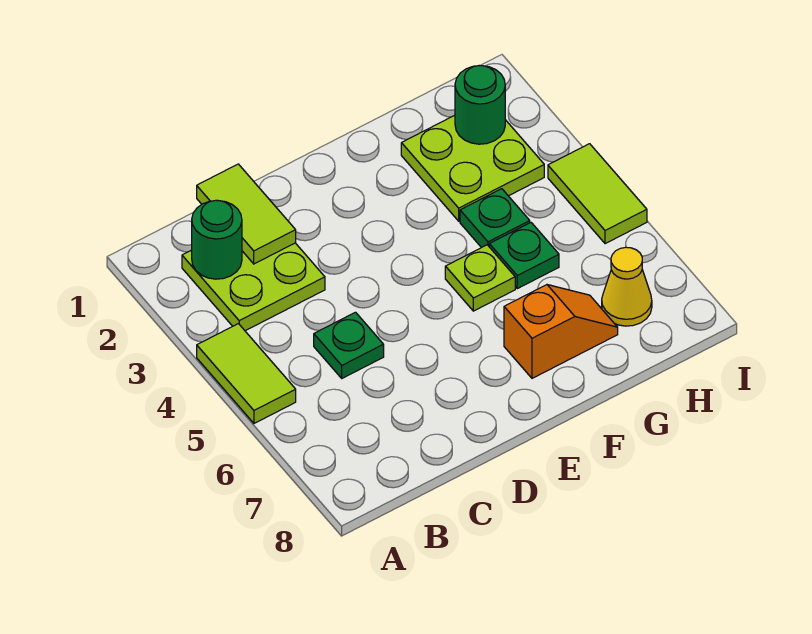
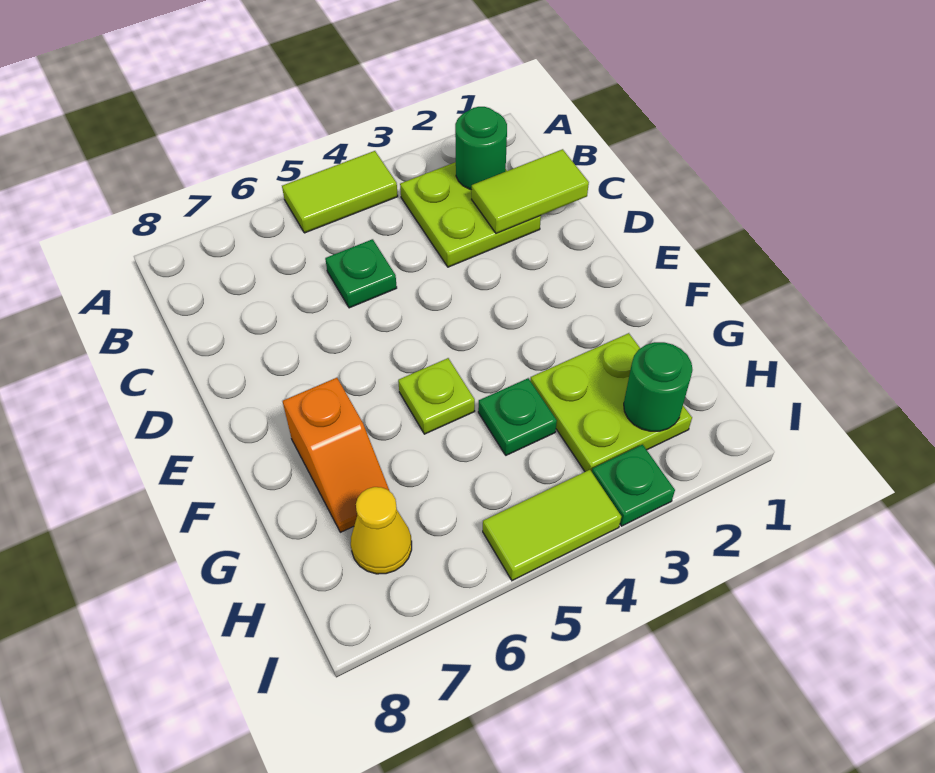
green plate G5 level 1 -> green plate I3 level 1

